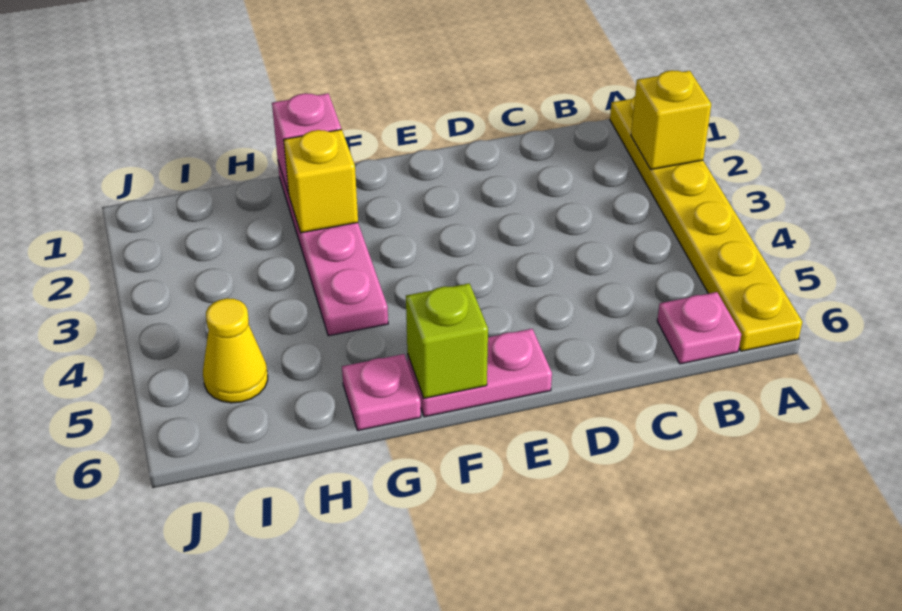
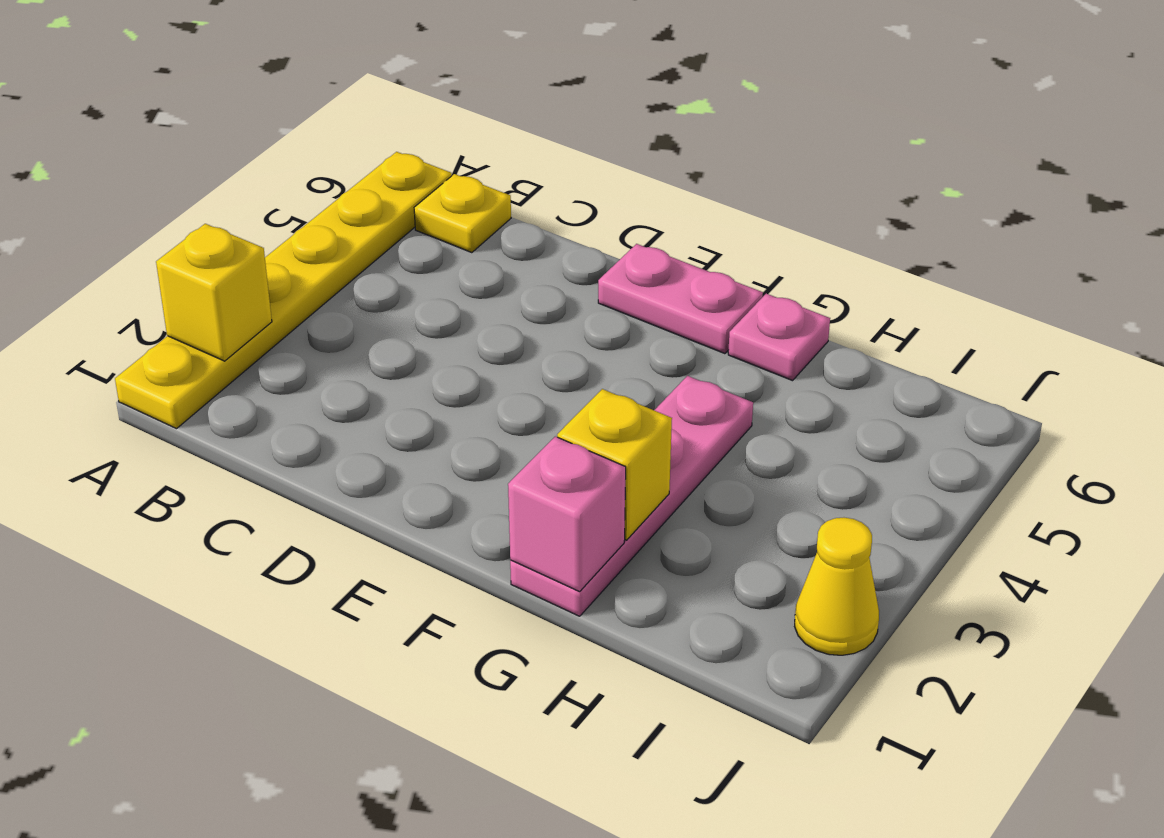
pink plate B6 level 1 -> yellow plate B6 level 1
lime brick F6 level 2 -> none
yellow cone I5 level 1 -> yellow cone J2 level 1

